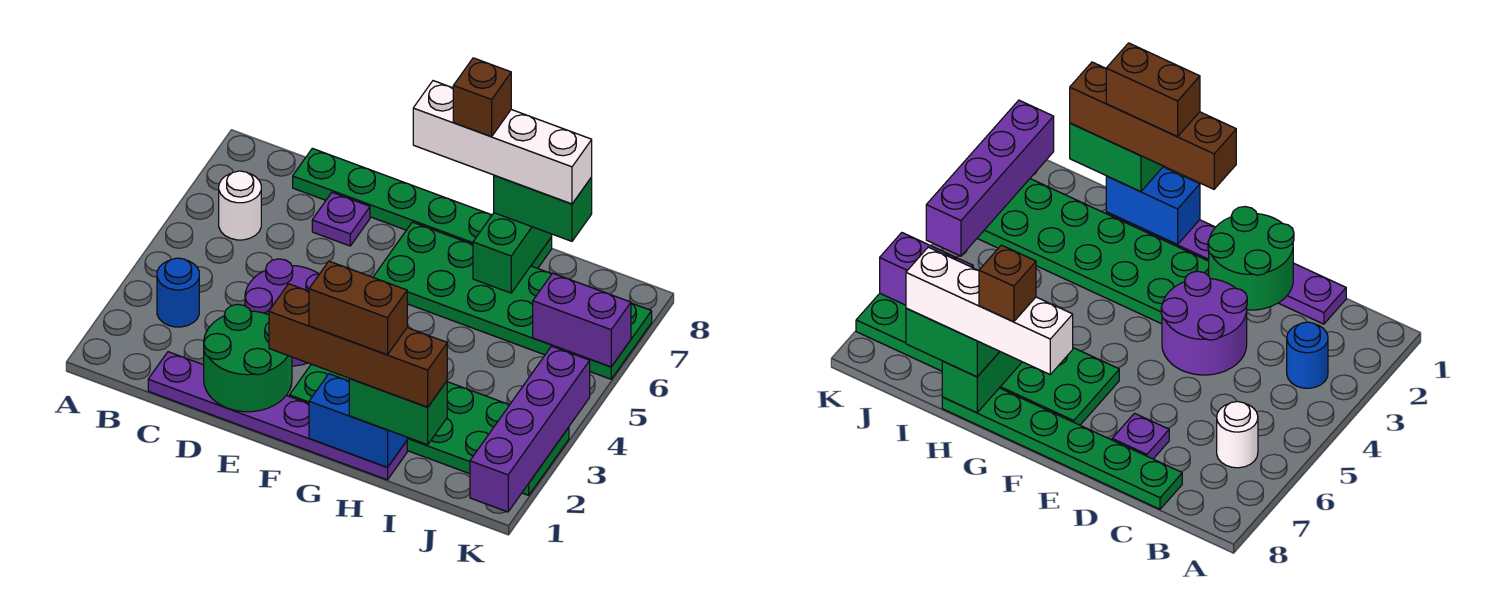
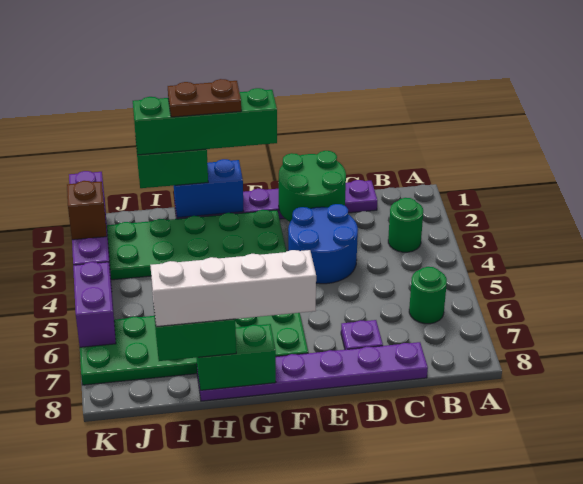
blue round brick B3 level 1 -> green round brick B3 level 1
white round brick B6 level 1 -> green round brick B6 level 1
green plate C8:H8 level 1 -> purple plate C8:H8 level 1
purple round brick D3:E4 level 1 -> blue round brick D3:E4 level 1
brown brick F1:I1 level 4 -> green brick F1:I1 level 4
brown brick G1:H1 level 5 -> brown plate G1:H1 level 5
brown brick G8 level 5 -> brown brick K3 level 3
green brick H7:H8 level 2 -> green brick G8:H8 level 2
purple brick J6:K6 level 2 -> purple brick K5:K6 level 2

